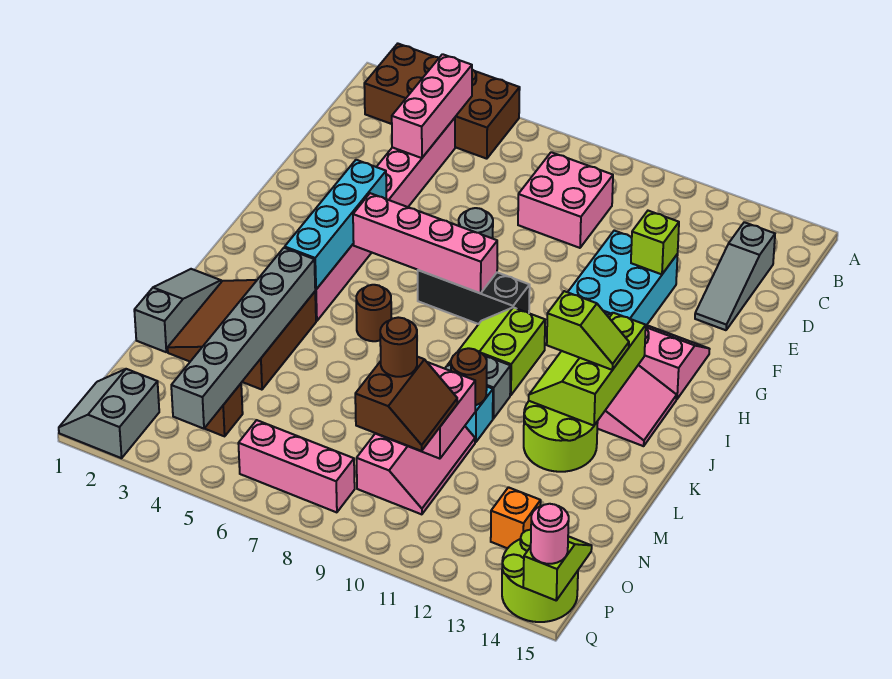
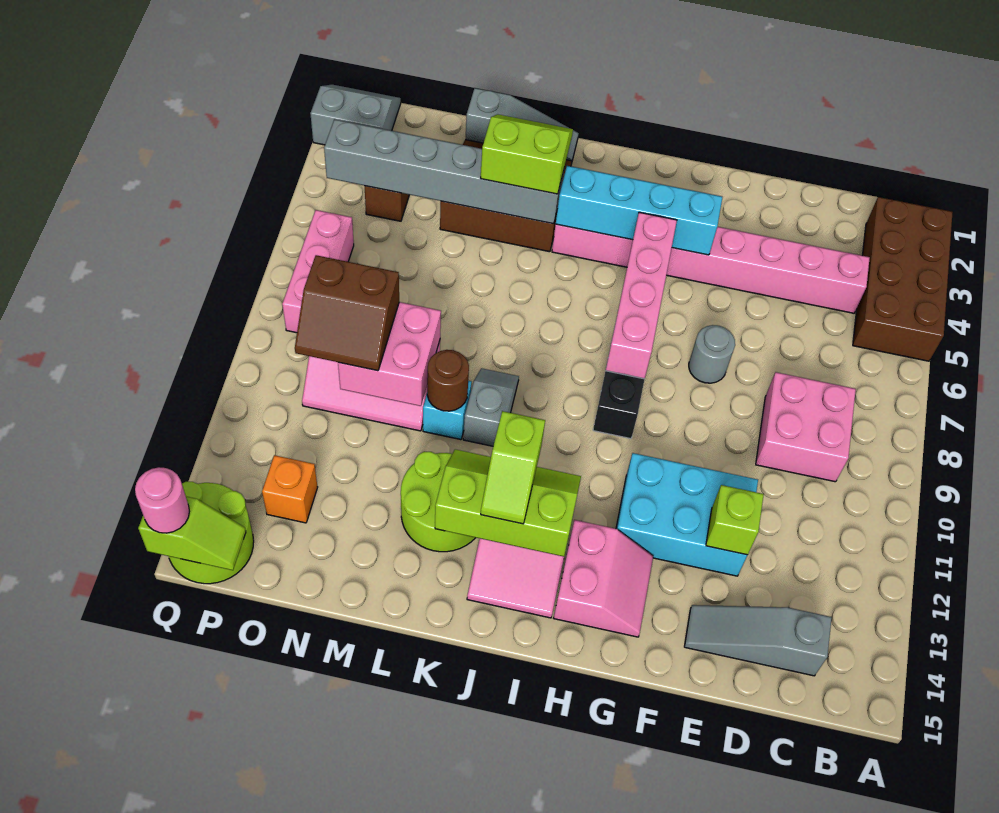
pink brick B4:D4 level 2 -> none
lime slope I9:J10 level 1 top 10 -> lime slope K3:L4 level 3 top 4
brown round brick J6 level 1 -> none
brown round brick N9 level 4 -> none

